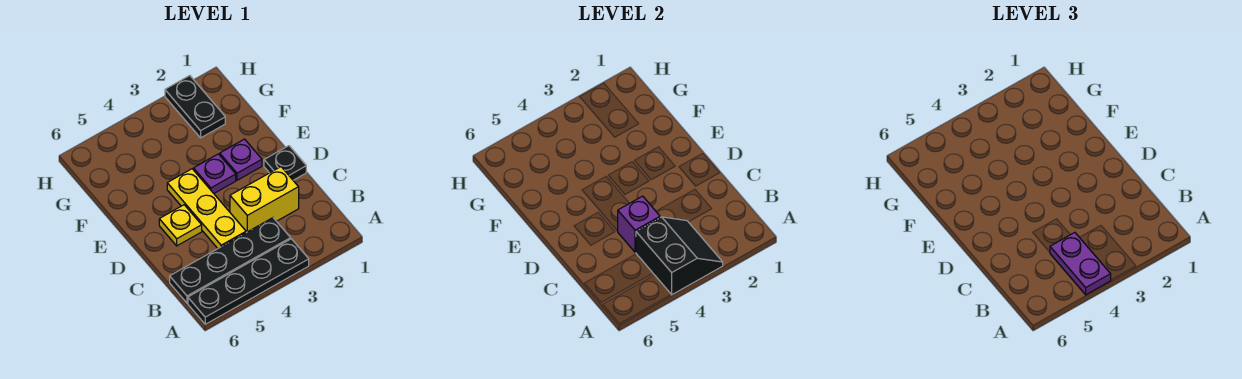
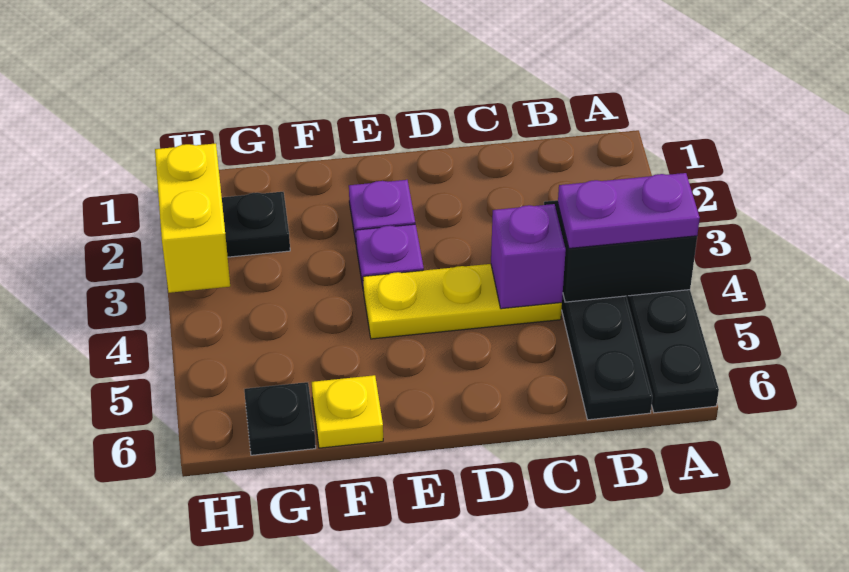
yellow brick C2:C3 level 1 -> yellow brick H2:H3 level 2
black plate D1 level 1 -> black plate G6 level 1
yellow plate D5 level 1 -> yellow plate F6 level 1

